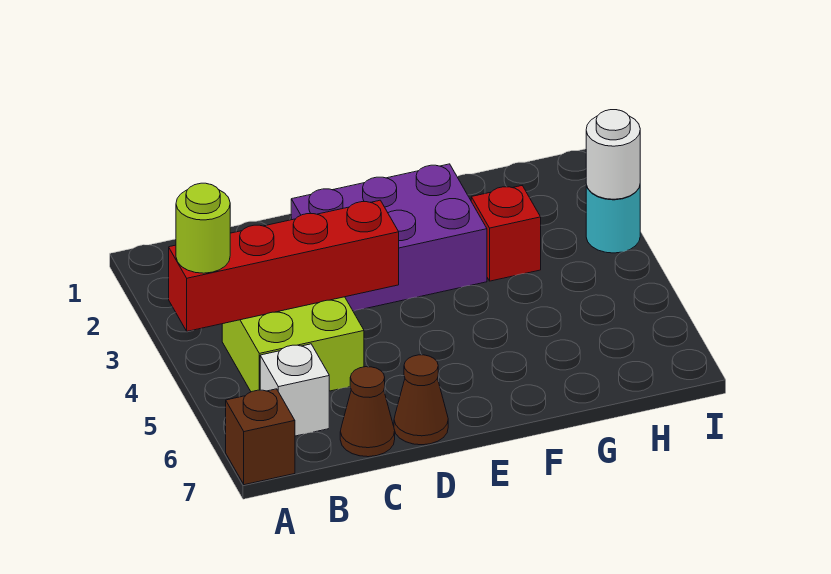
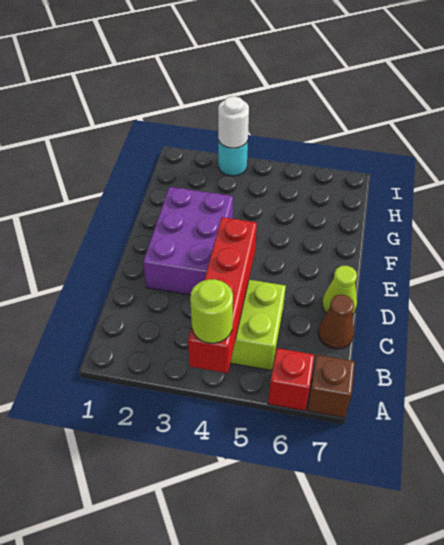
white brick B6 level 1 -> none
brown cone D7 level 1 -> lime cone D7 level 1
red brick G3 level 1 -> red brick A6 level 1

